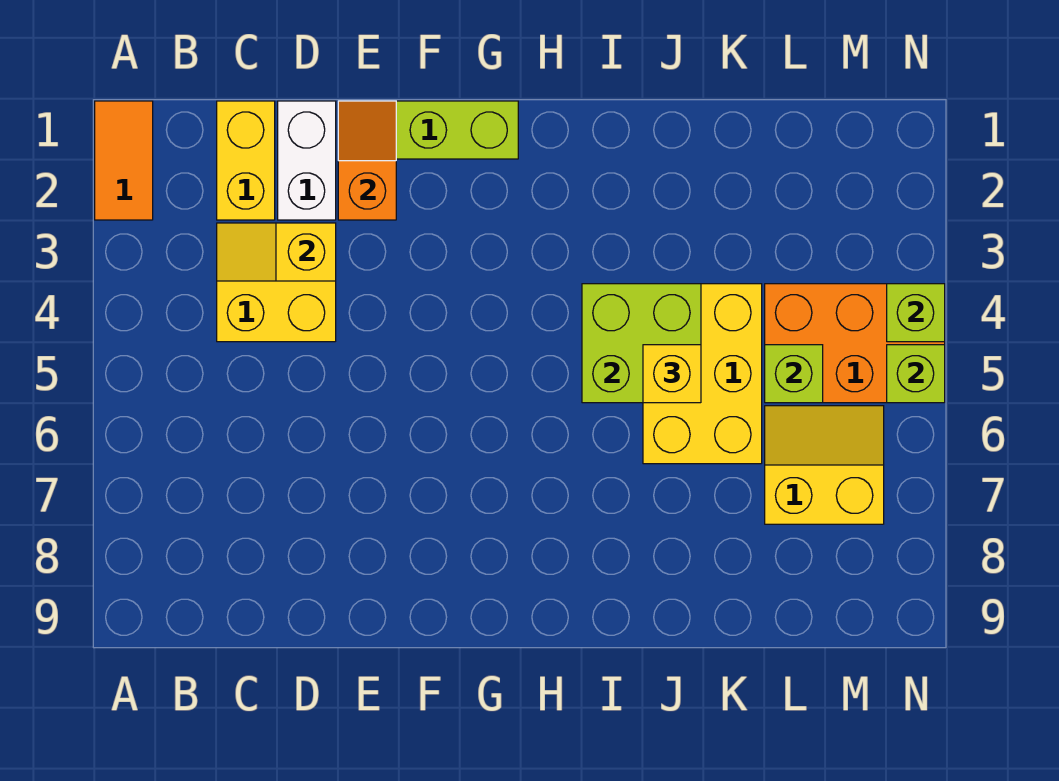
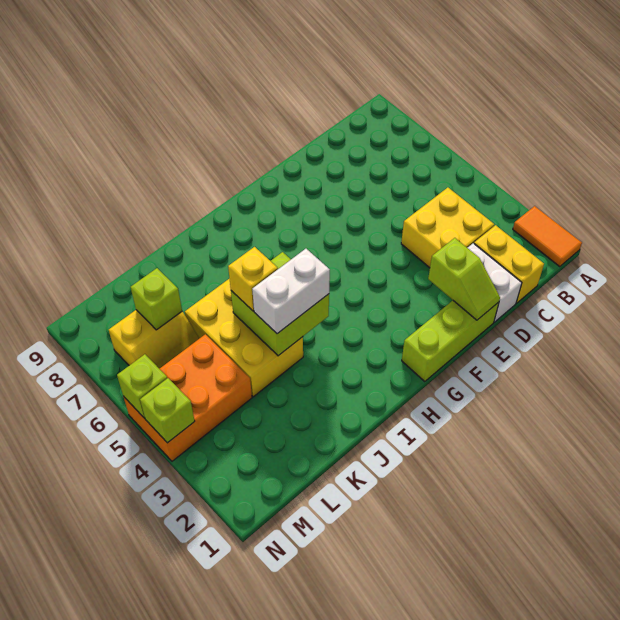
yellow slope C3:D3 level 2 top D -> none
orange slope E1:E2 level 2 top 2 -> lime slope E1:E2 level 2 top 2
none -> white brick I4:J4 level 3
lime brick L5 level 2 -> lime brick L7 level 2

